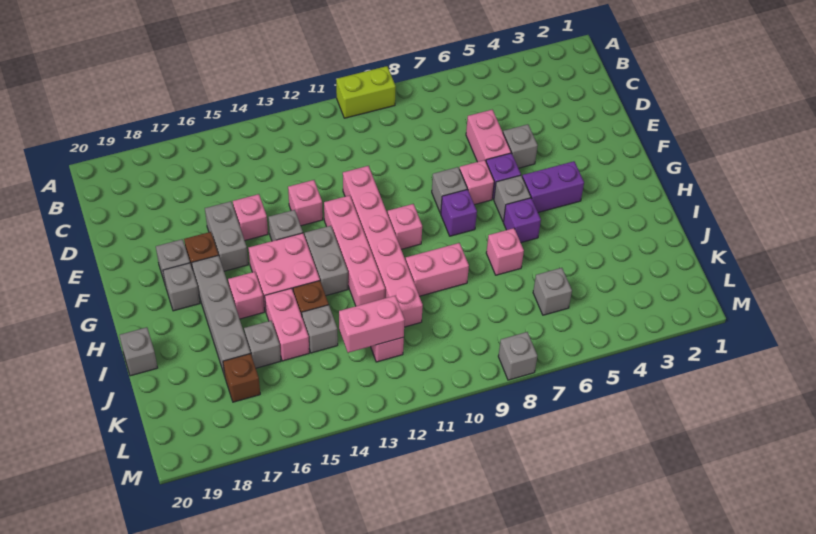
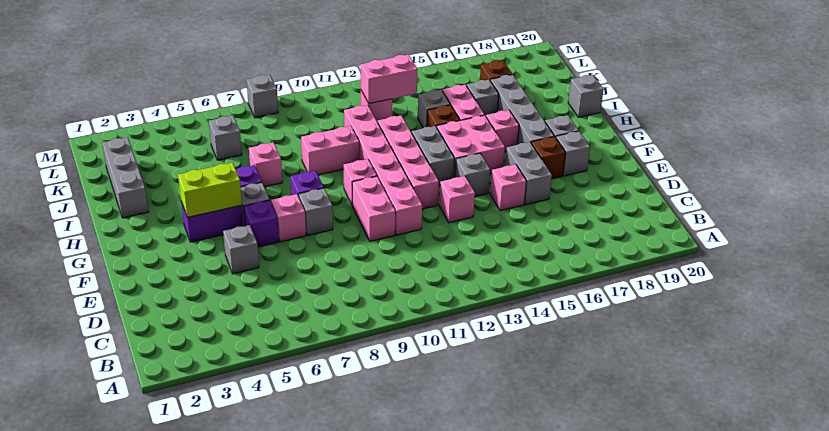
lime brick A9:A10 level 1 -> lime brick G4:G5 level 2
pink brick D6:E6 level 1 -> pink brick E10:F10 level 1
none -> grey brick I2:K2 level 1

